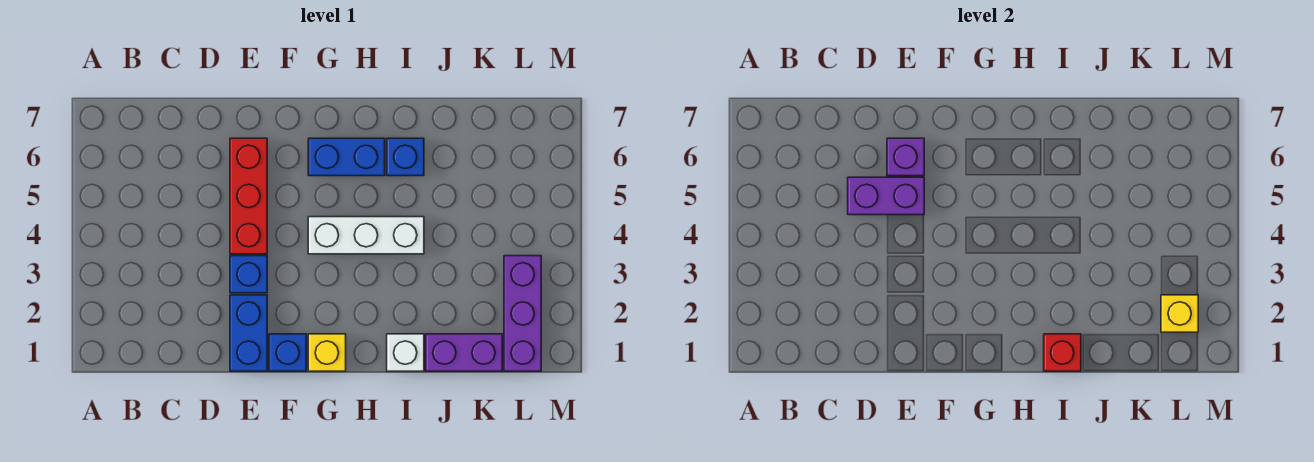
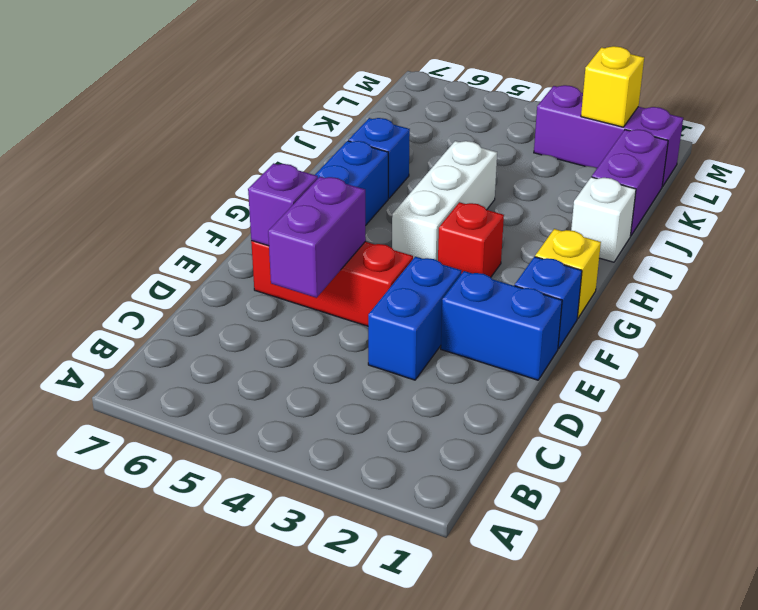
blue brick E3 level 1 -> blue brick D3:E3 level 1
red brick I1 level 2 -> red brick G3 level 1

